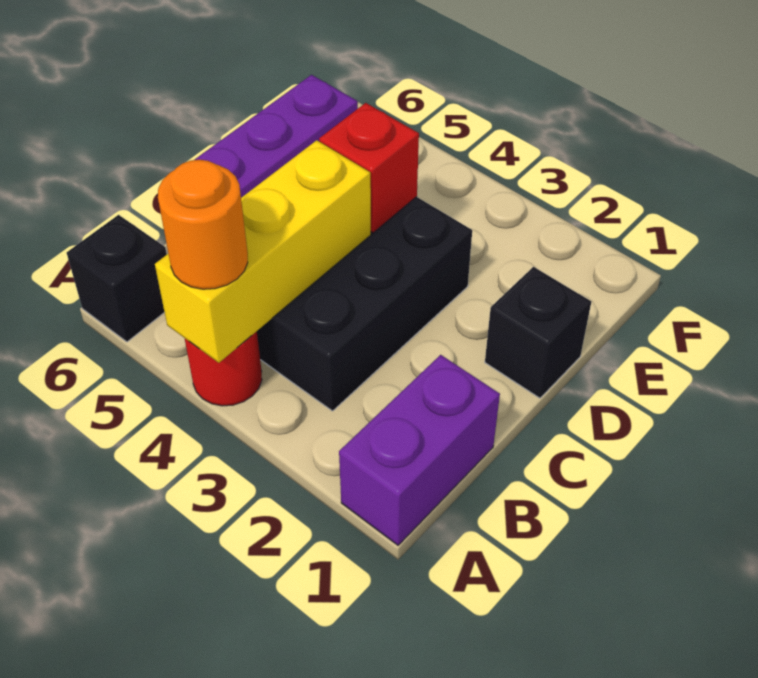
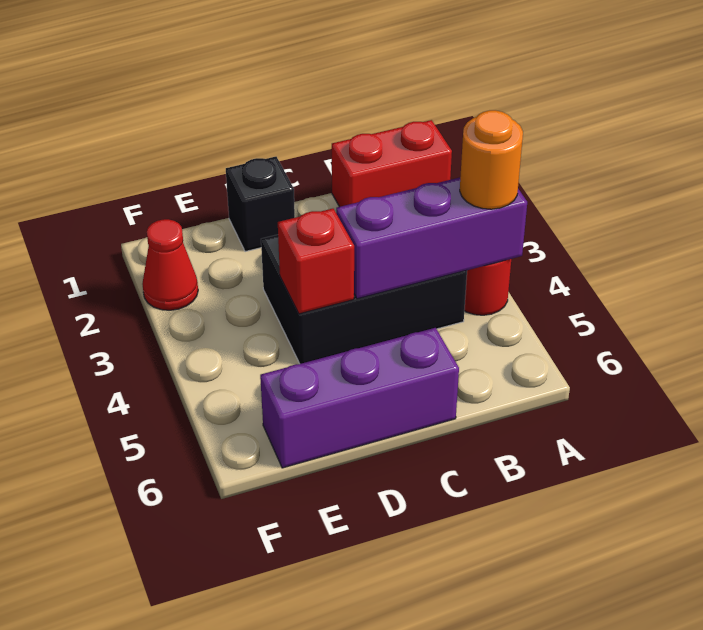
purple brick A1:B1 level 1 -> red brick A1:B1 level 1
yellow brick A4:C4 level 2 -> purple brick A4:C4 level 2
black brick A6 level 1 -> none
none -> red cone F2 level 1

